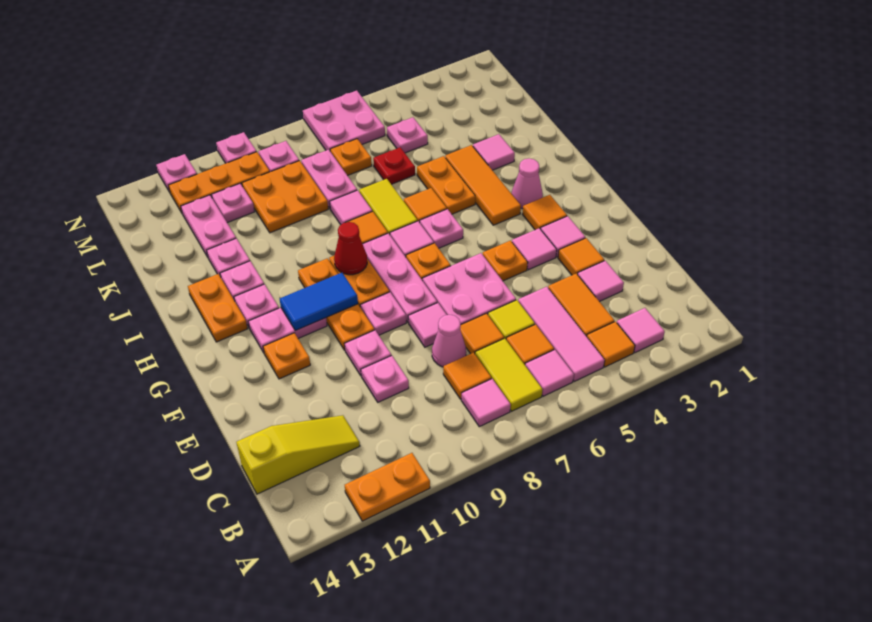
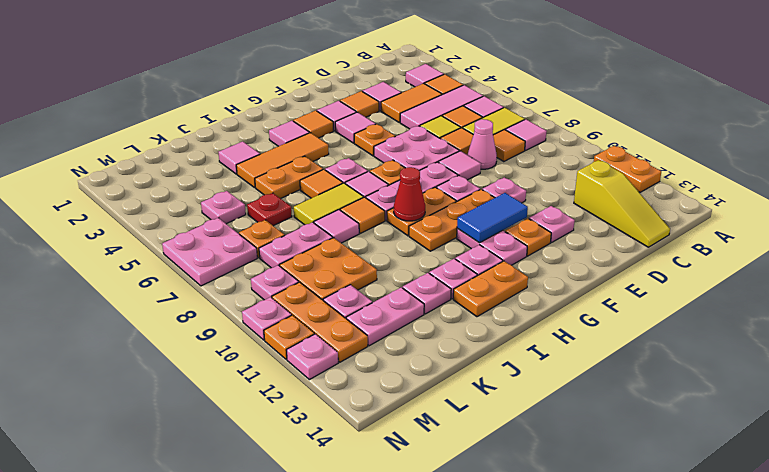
yellow slope C12:C14 level 1 top 14 -> yellow slope C12:C14 level 1 top 12
pink plate D10 level 1 -> pink plate E12 level 1
blue tile G10:G11 level 2 -> blue tile F11:G11 level 2
pink cone H3 level 1 -> pink tile H3 level 1
none -> orange plate N11 level 1

